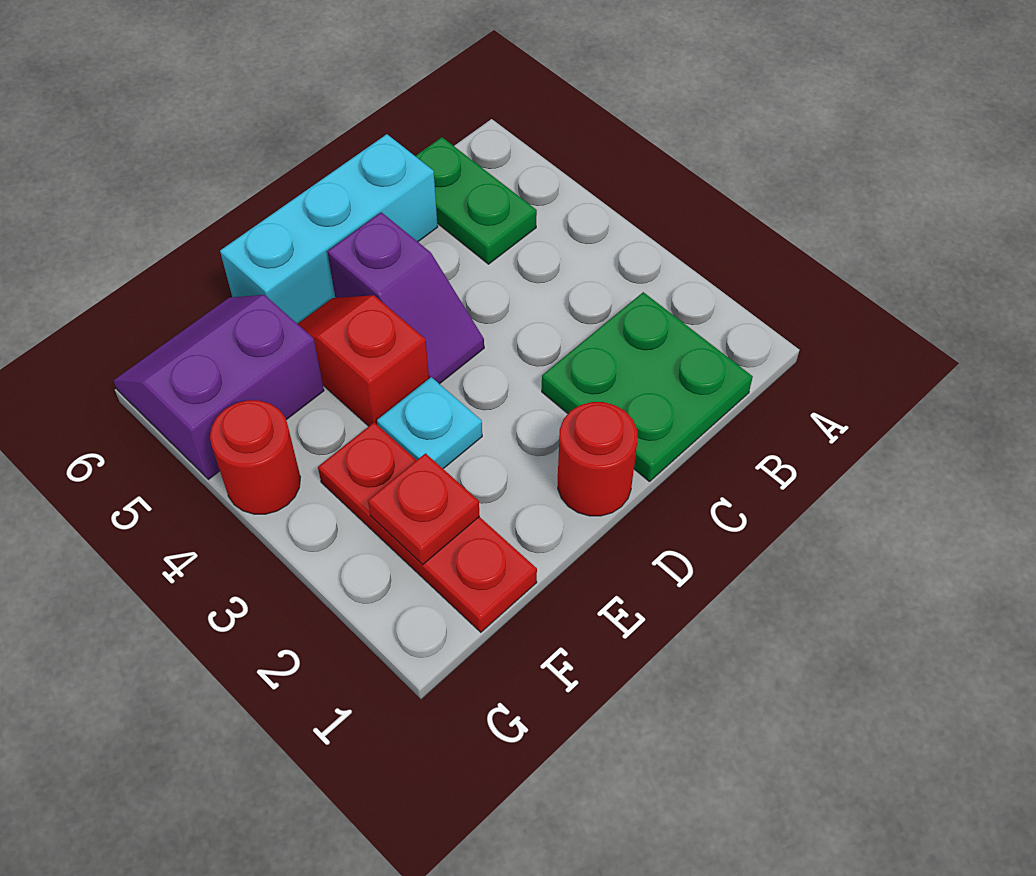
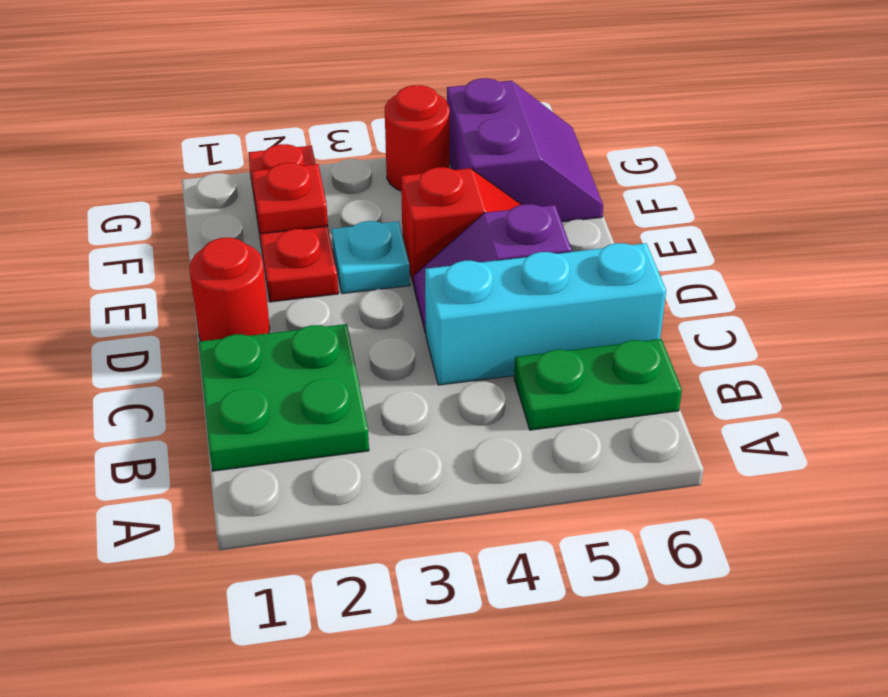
cyan brick C6:E6 level 1 -> cyan brick C4:C6 level 1
red plate F1:F3 level 1 -> red plate E2:G2 level 1

